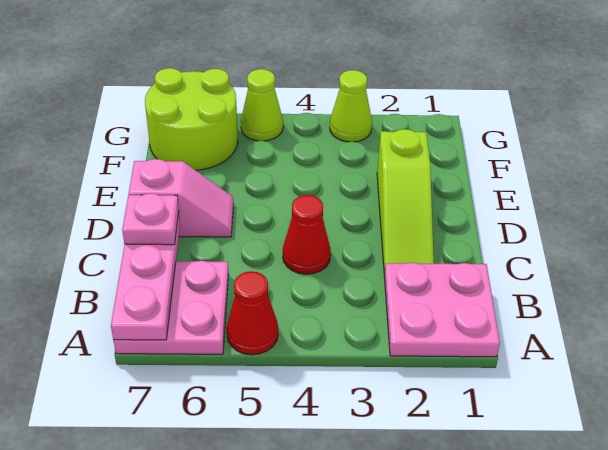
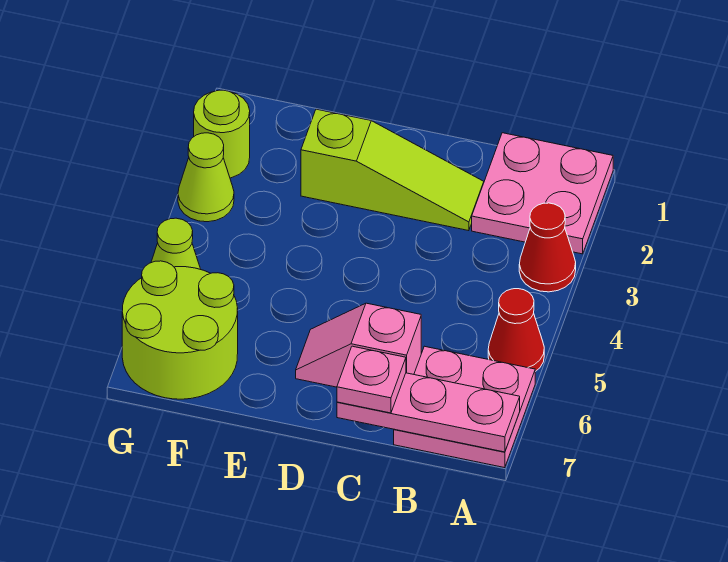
red cone C4 level 1 -> red cone A3 level 1
pink slope D6:D7 level 1 top 7 -> pink slope C6:D6 level 1 top C
none -> lime round brick G2 level 1

